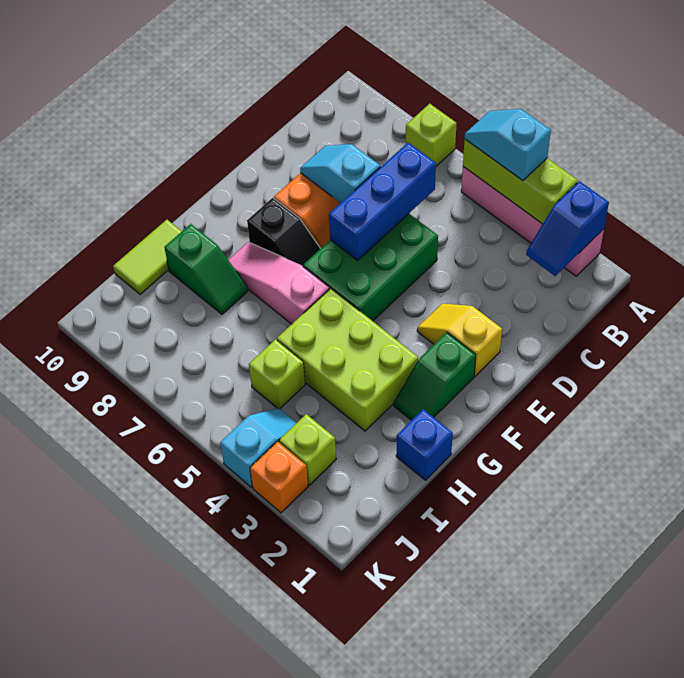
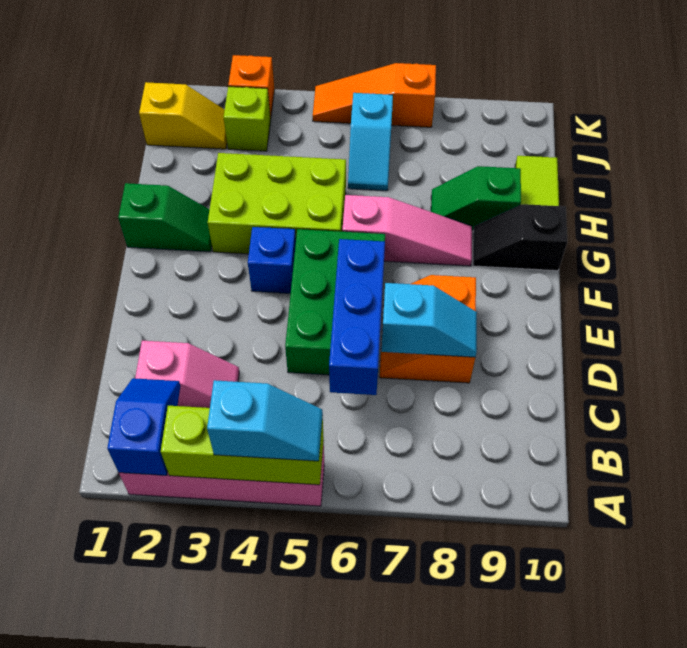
lime brick A7 level 1 -> none
none -> pink slope C2:C3 level 1 top 2
yellow slope E2:E3 level 1 top 2 -> yellow slope J1:J2 level 1 top 1
green slope F2:G2 level 1 top F -> green slope G1:G2 level 1 top 1
black slope F7:F8 level 1 top 8 -> black slope G9:G10 level 1 top 10
blue brick H1 level 1 -> blue brick F4 level 1
lime brick I5 level 1 -> none
cyan slope J4:K4 level 1 top K -> cyan slope I6:J6 level 1 top J
none -> orange slope K5:K7 level 1 top 7

